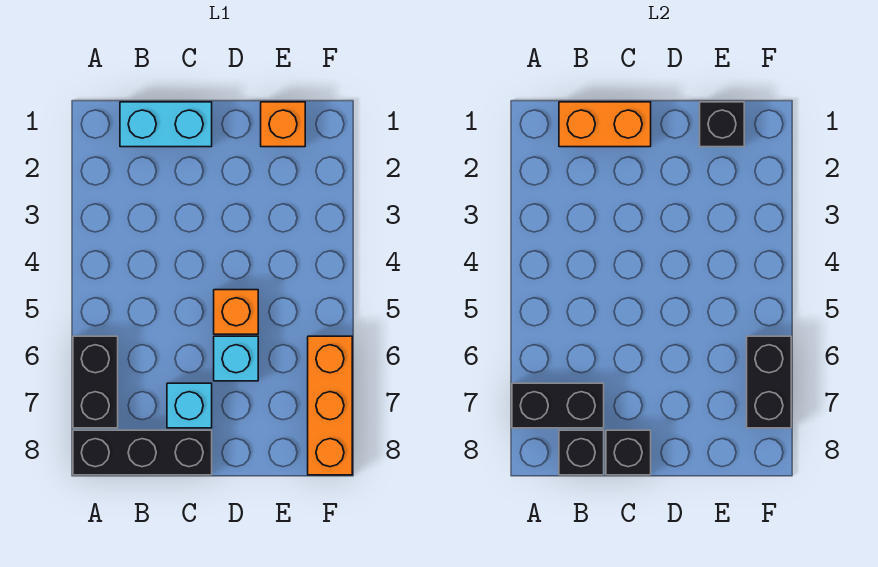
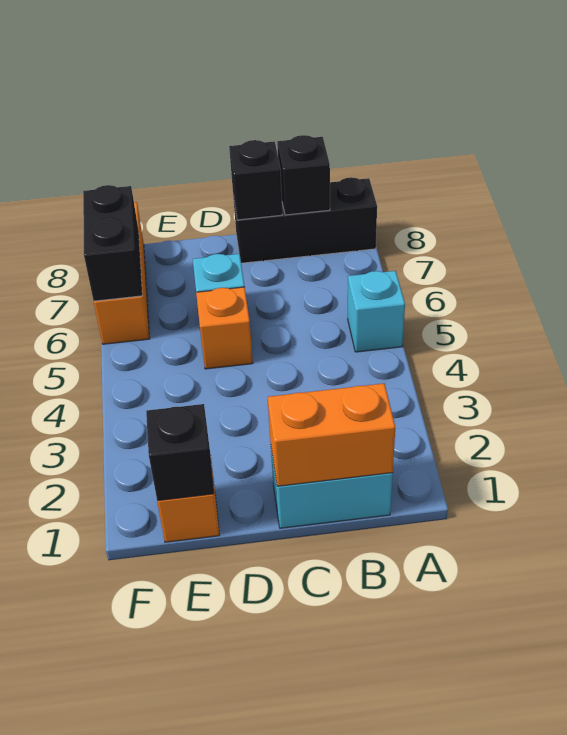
black brick A6:A7 level 1 -> none
black brick A7:B7 level 2 -> none
cyan brick C7 level 1 -> cyan brick A5 level 1

